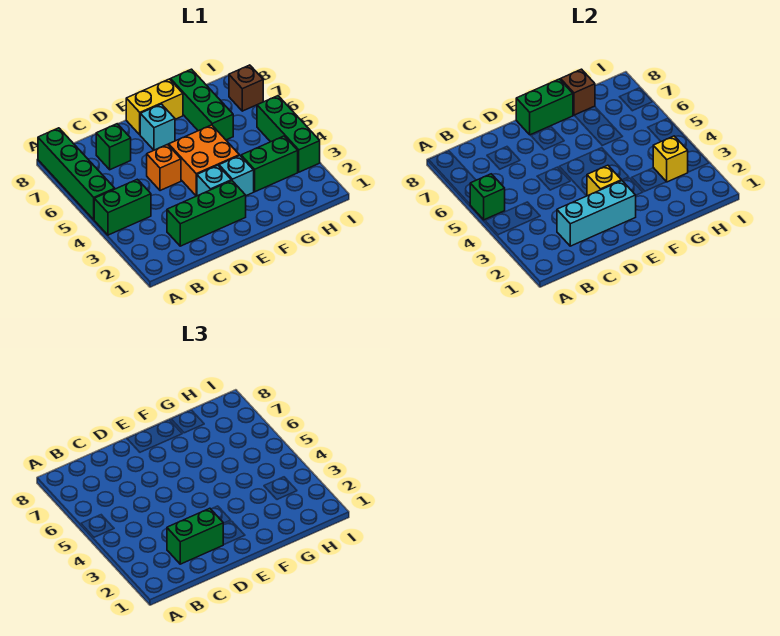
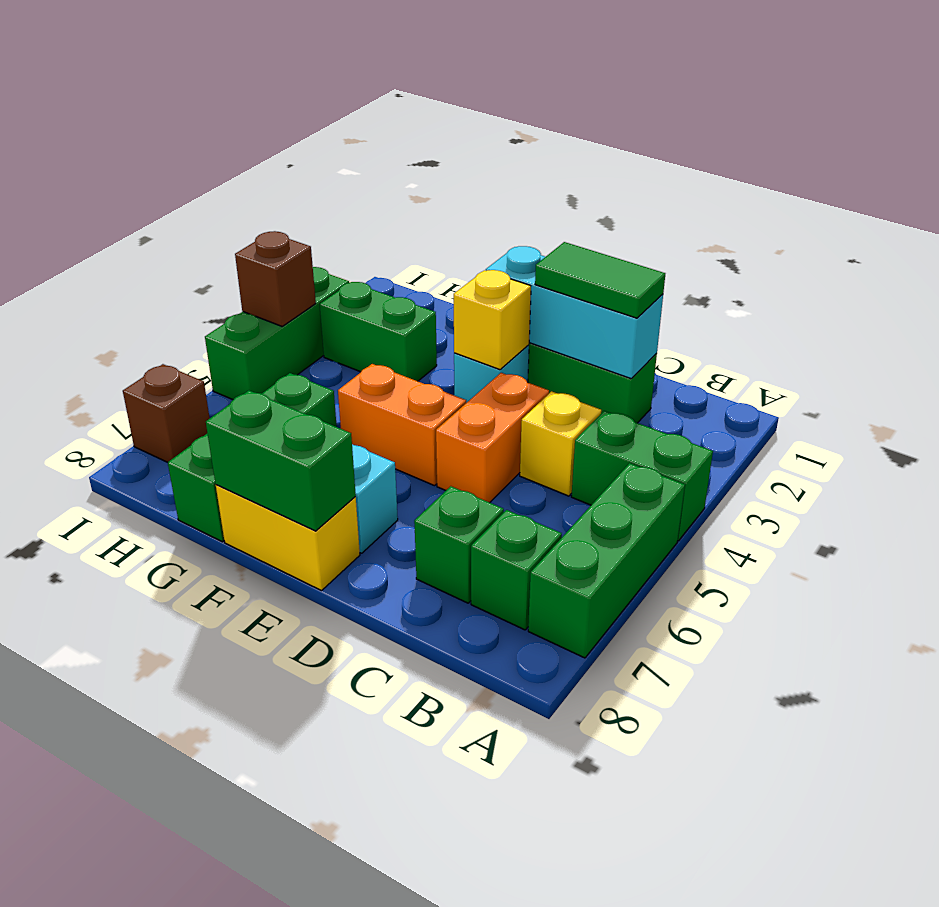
green brick A5:A8 level 1 -> green brick A5:A7 level 1
green brick A5 level 2 -> green brick B7 level 1
green brick C2:D2 level 3 -> green tile C2:D2 level 3
orange brick D5 level 1 -> orange brick D4:D5 level 1
orange brick E4:F5 level 1 -> orange brick E5:F5 level 1
cyan brick F3 level 1 -> none
brown brick G8 level 2 -> brown brick I4 level 2
yellow brick H3 level 2 -> yellow brick C4 level 1

